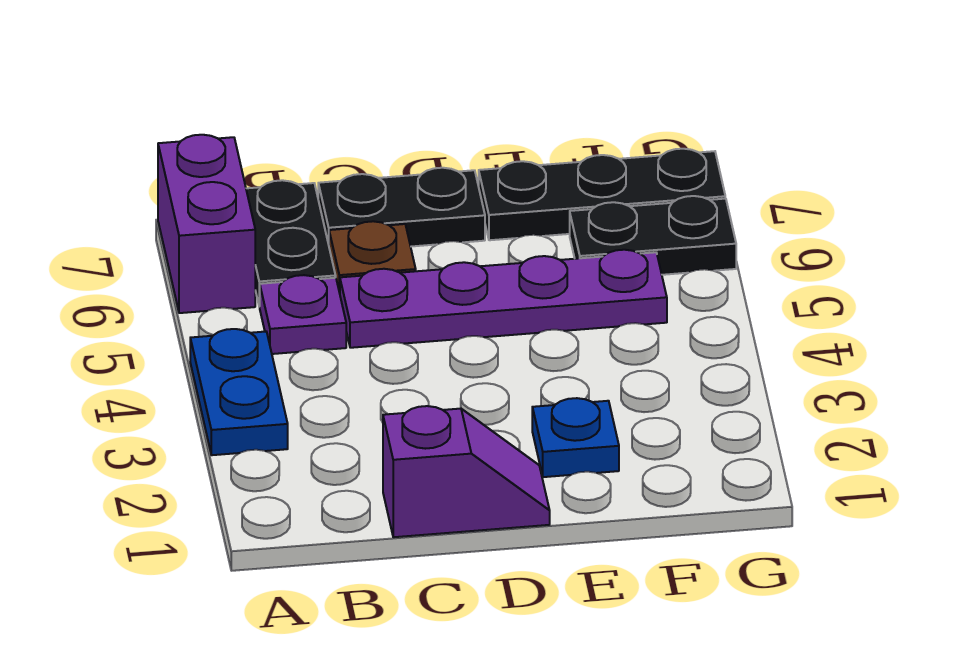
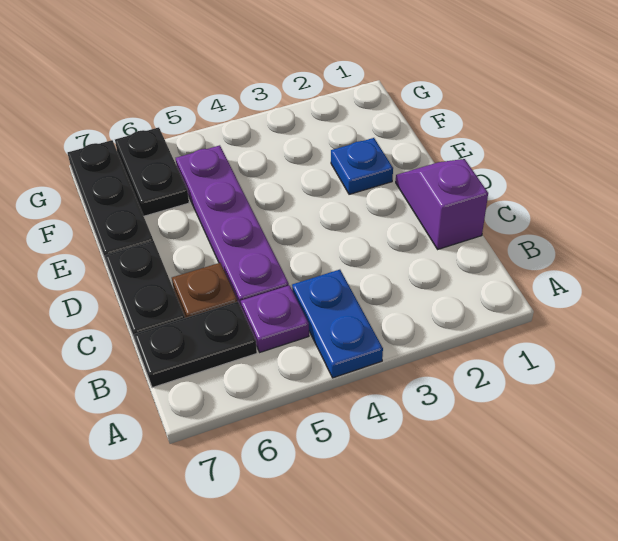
blue plate A3:A4 level 1 -> blue plate A4:B4 level 1
purple brick A6:A7 level 1 -> none

